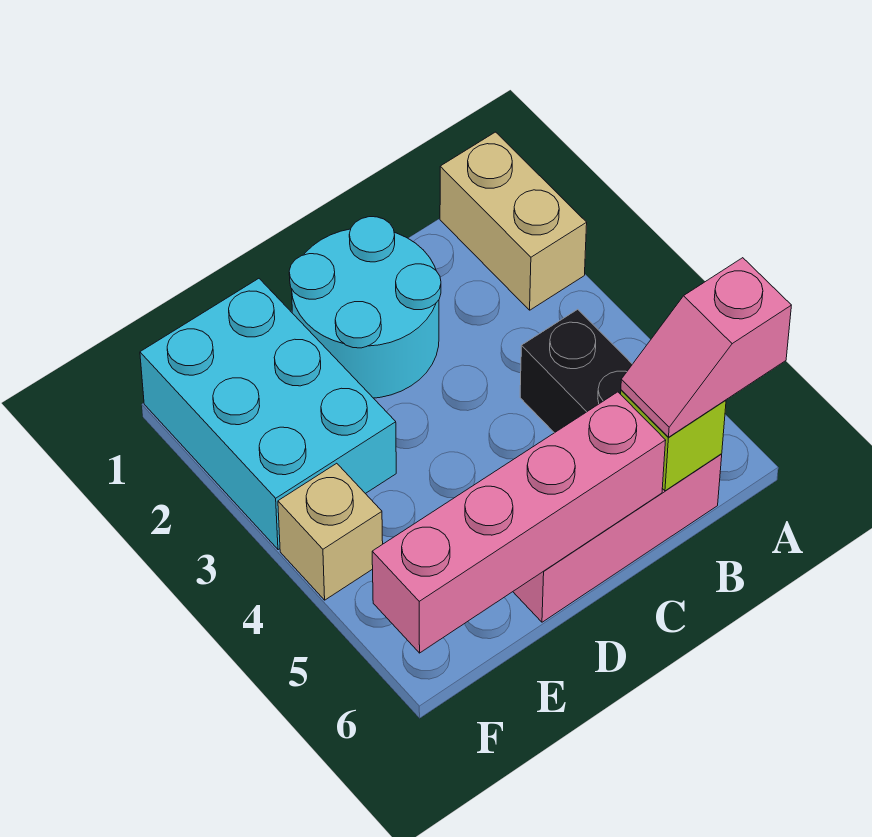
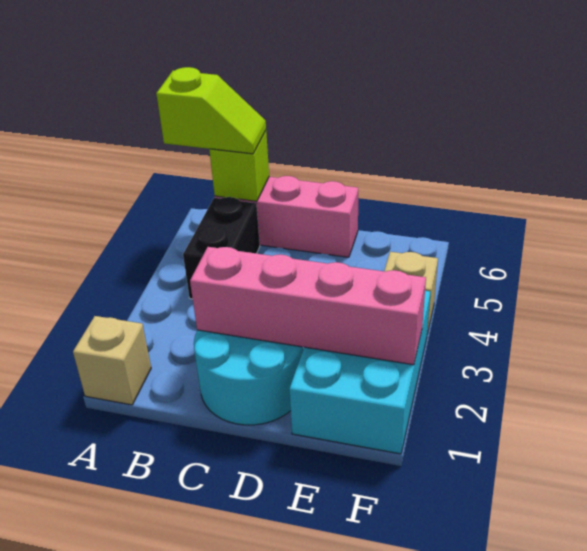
tan brick A1:A2 level 1 -> tan brick A1 level 1
pink slope A6:B6 level 3 top A -> lime slope A6:B6 level 3 top A
pink brick C6:F6 level 2 -> pink brick C2:F2 level 2

